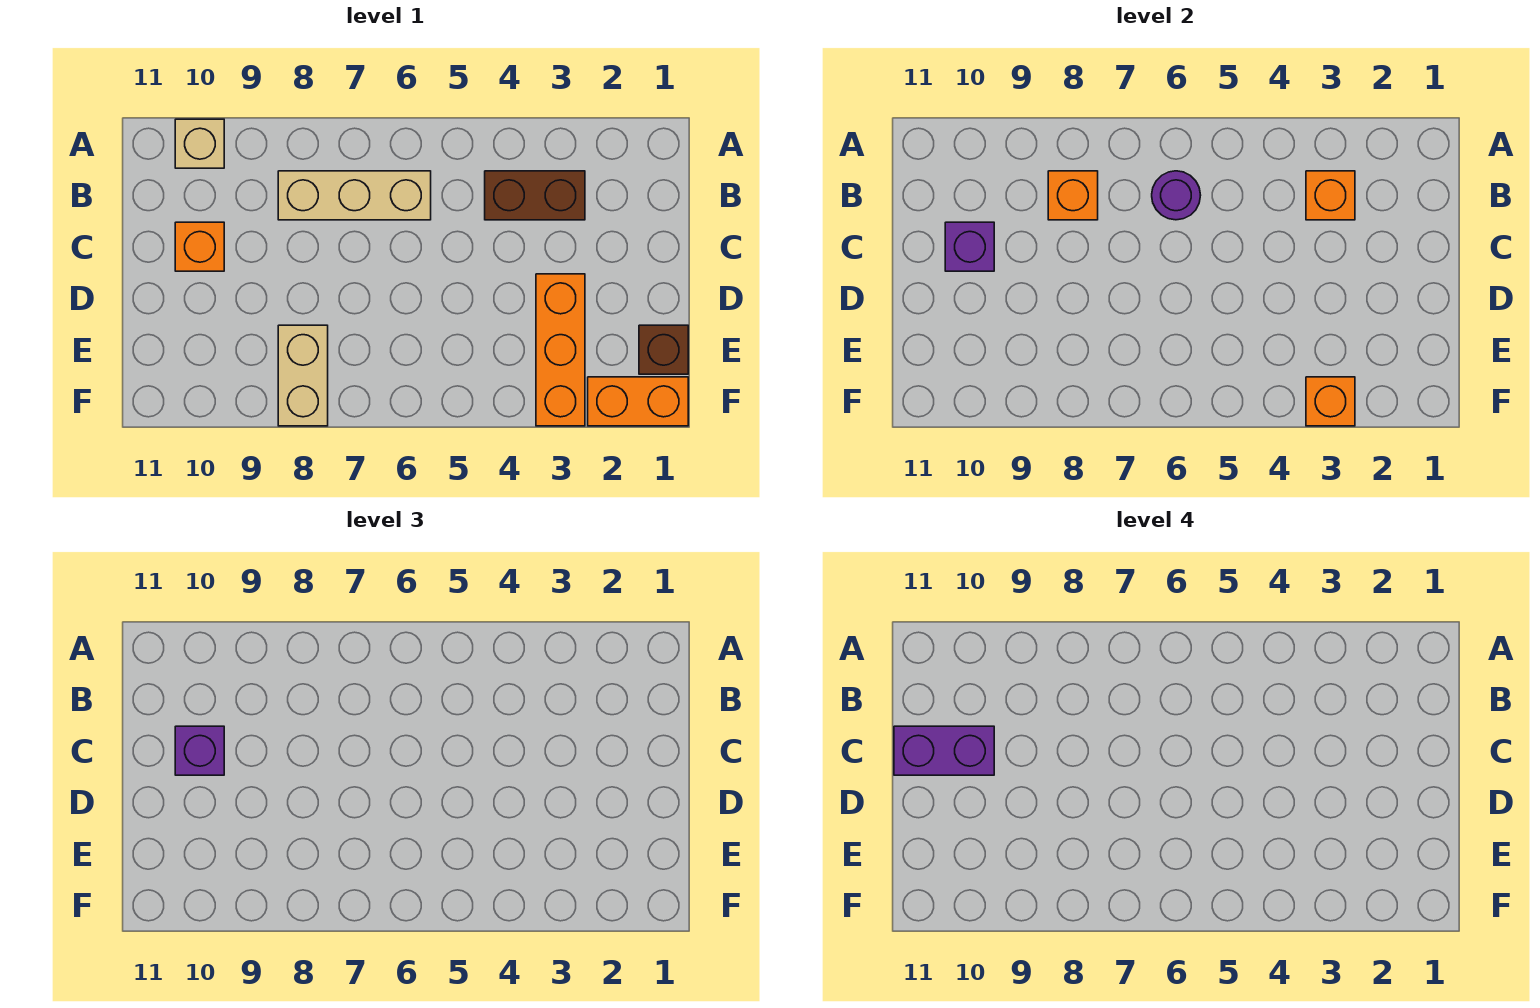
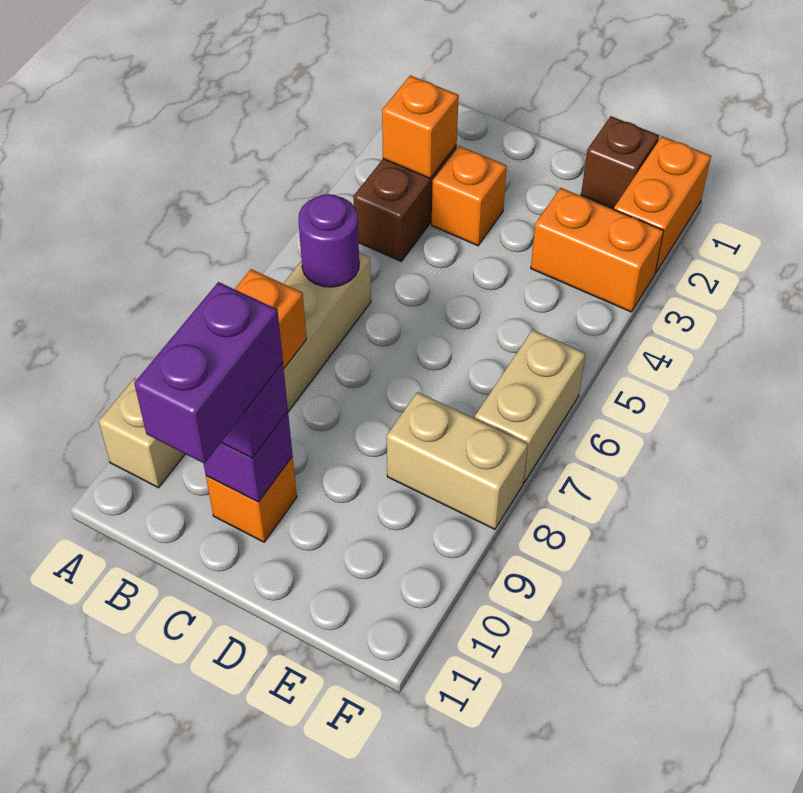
orange brick D3:F3 level 1 -> orange brick E3:F3 level 1
orange brick F3 level 2 -> orange brick C3 level 1
none -> tan brick F6:F7 level 1

